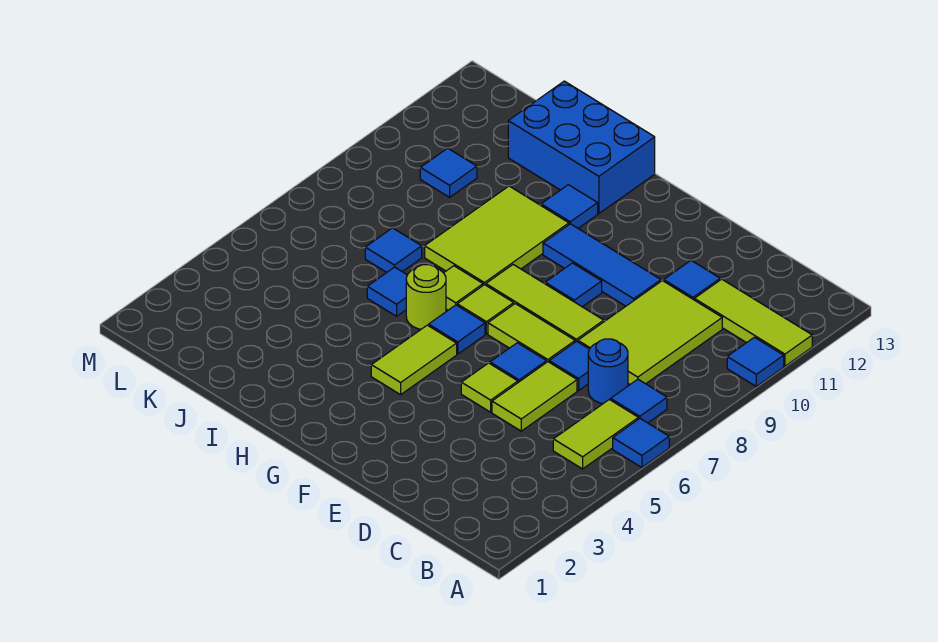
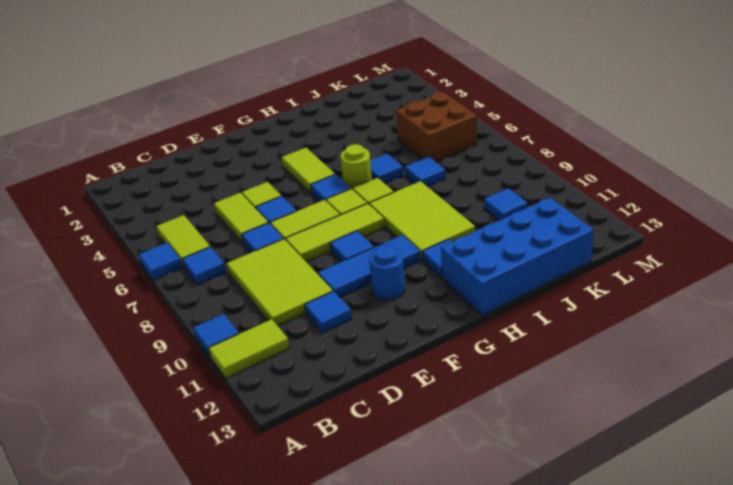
lime tile A11:C11 level 1 -> lime tile A11:B11 level 1
blue round brick C7 level 1 -> blue round brick F11 level 1
blue brick H12:J13 level 1 -> blue brick H12:K13 level 1
none -> brown brick K5:L6 level 1

